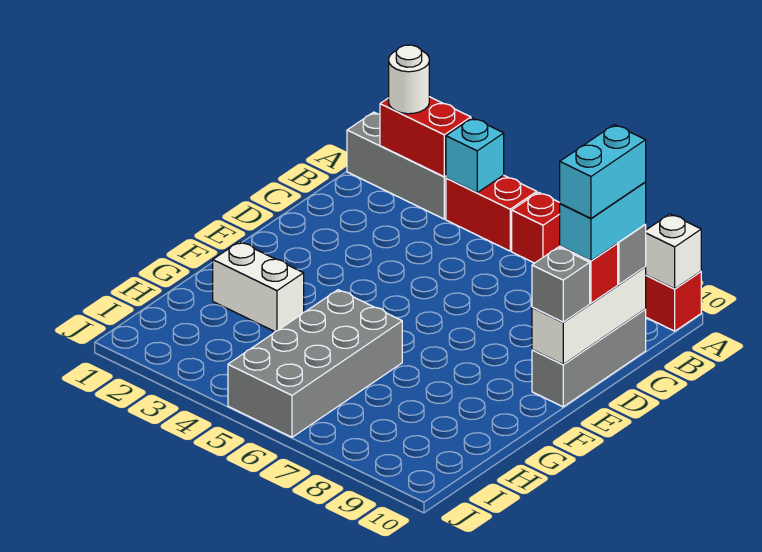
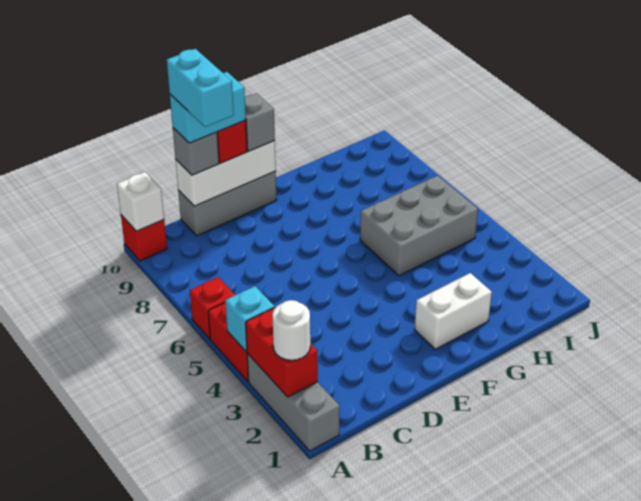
cyan brick C10:D10 level 5 -> cyan brick C9:C10 level 5
white brick G2:G3 level 1 -> white brick F2:G2 level 1
grey brick G5:J6 level 1 -> grey brick G5:I6 level 1

